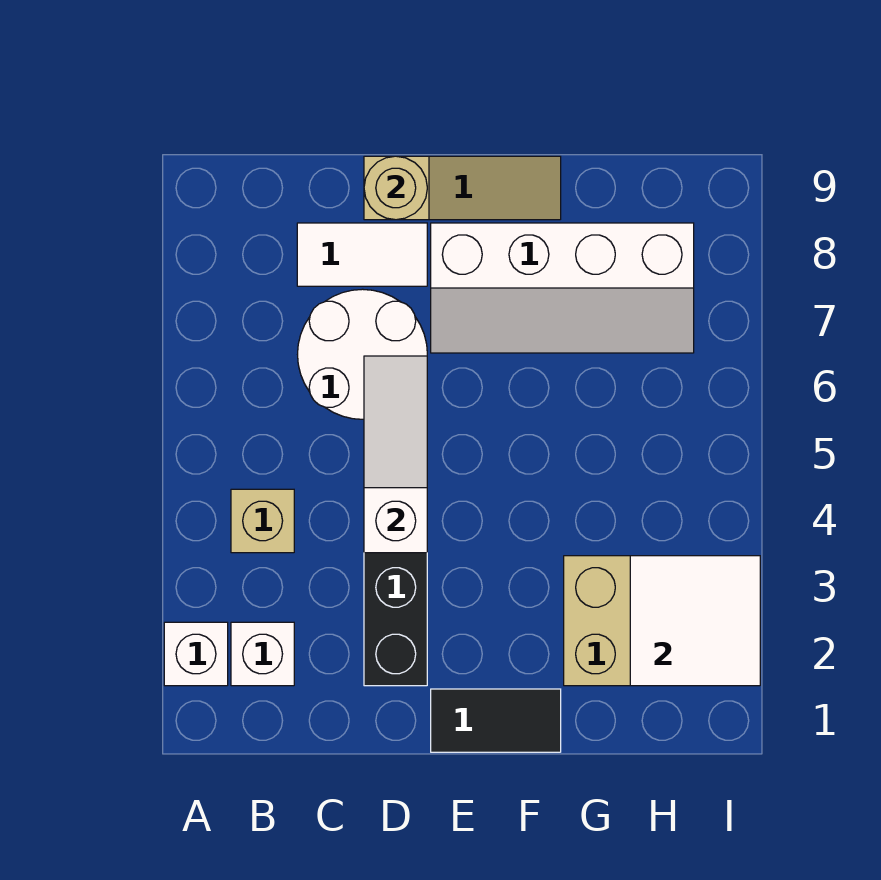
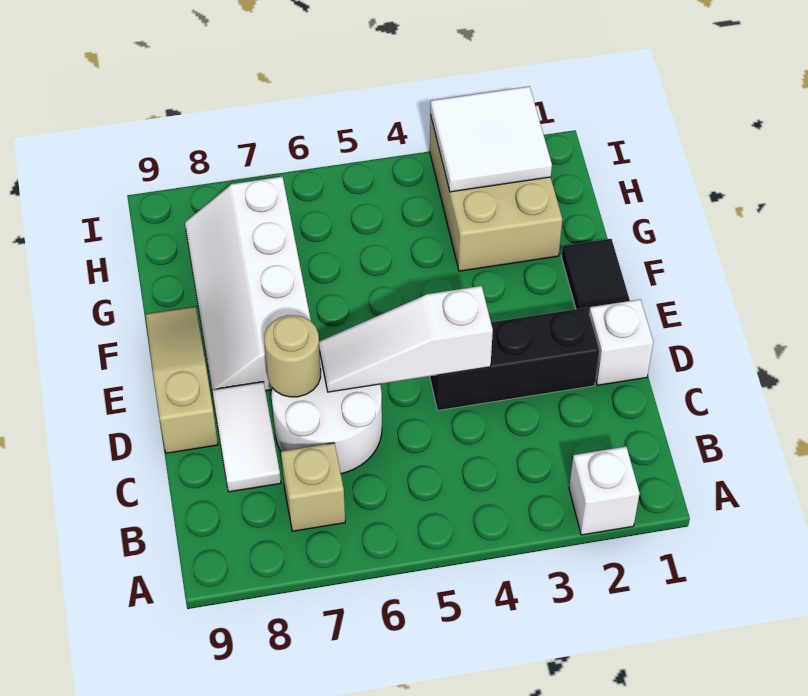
white brick B2 level 1 -> white brick D1 level 1
tan brick B4 level 1 -> tan brick B7 level 1
tan round brick D9 level 2 -> tan round brick D7 level 2
white slope E7:H8 level 1 top 8 -> white slope E7:H8 level 1 top 7

